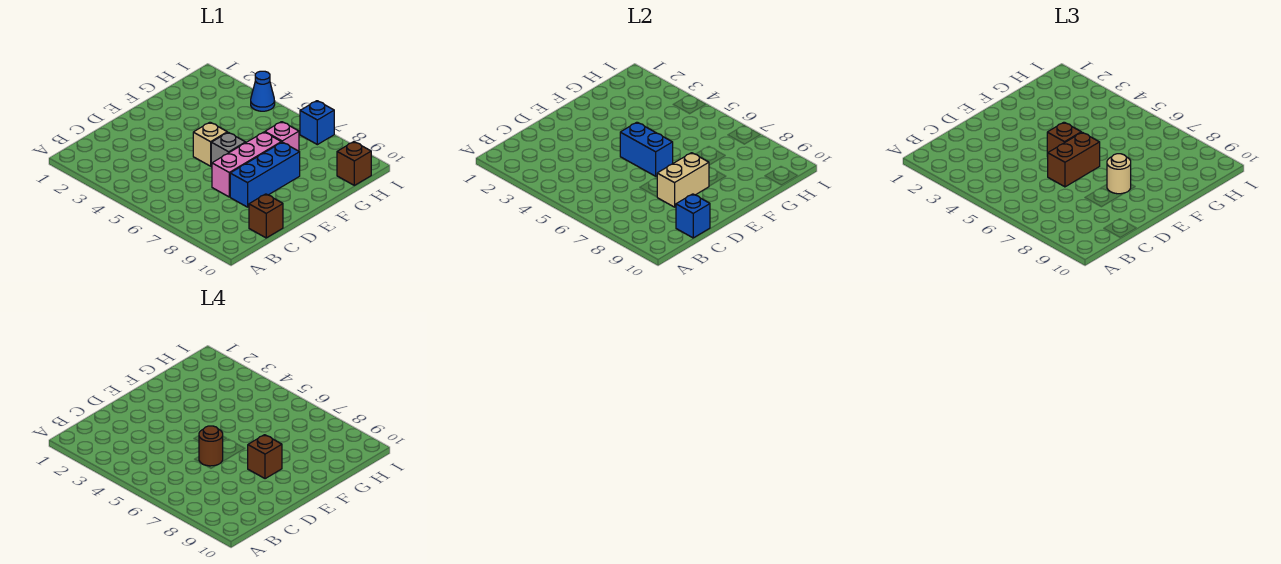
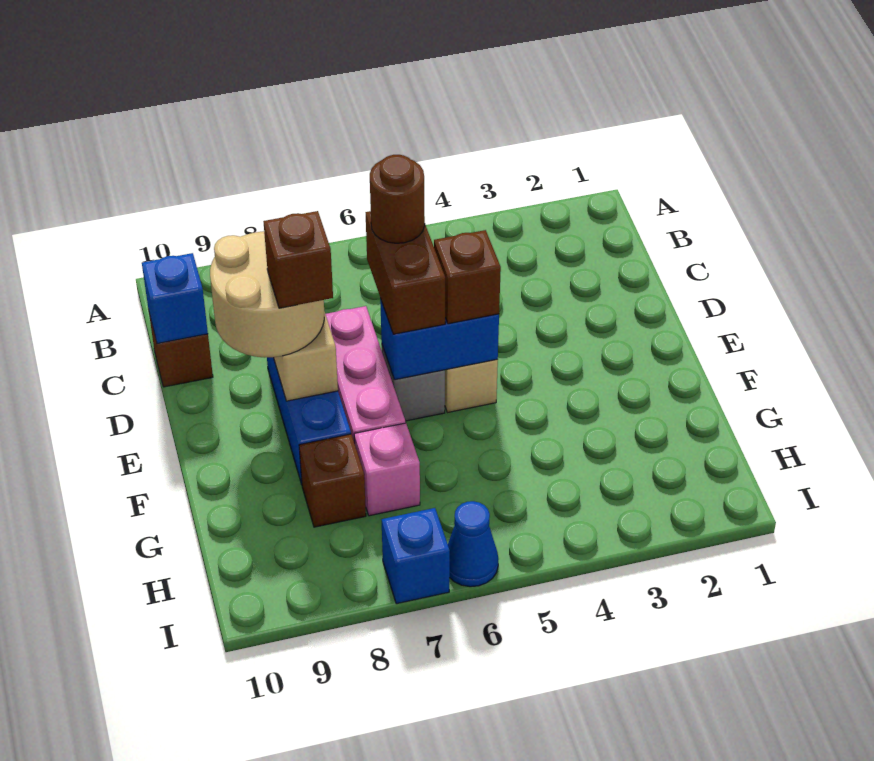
tan round brick E8 level 3 -> tan round brick D8:E9 level 3
brown brick H10 level 1 -> brown brick G8 level 1
blue cone I4 level 1 -> blue cone I6 level 1

